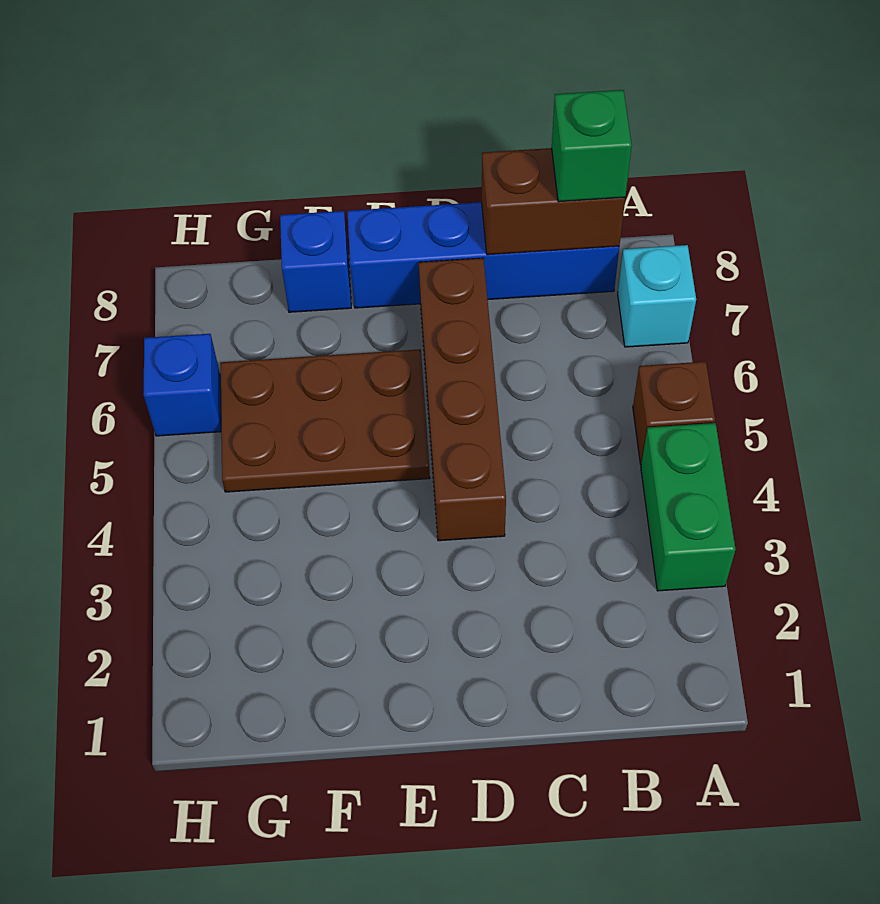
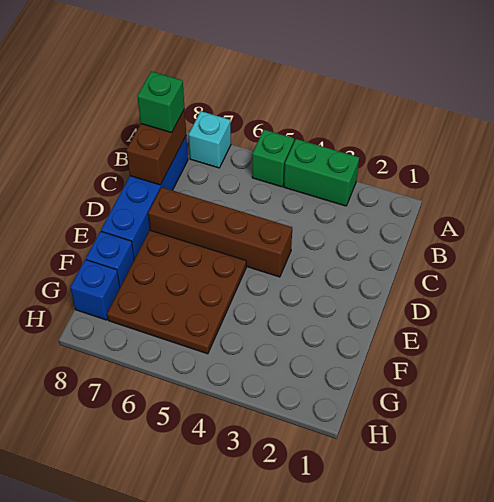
brown brick A5 level 1 -> green brick A5 level 1
brown plate E5:G6 level 1 -> brown plate E5:G7 level 1
blue brick H6 level 1 -> blue brick G8 level 1

